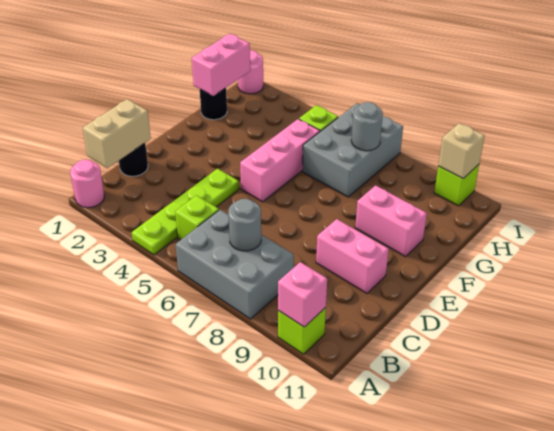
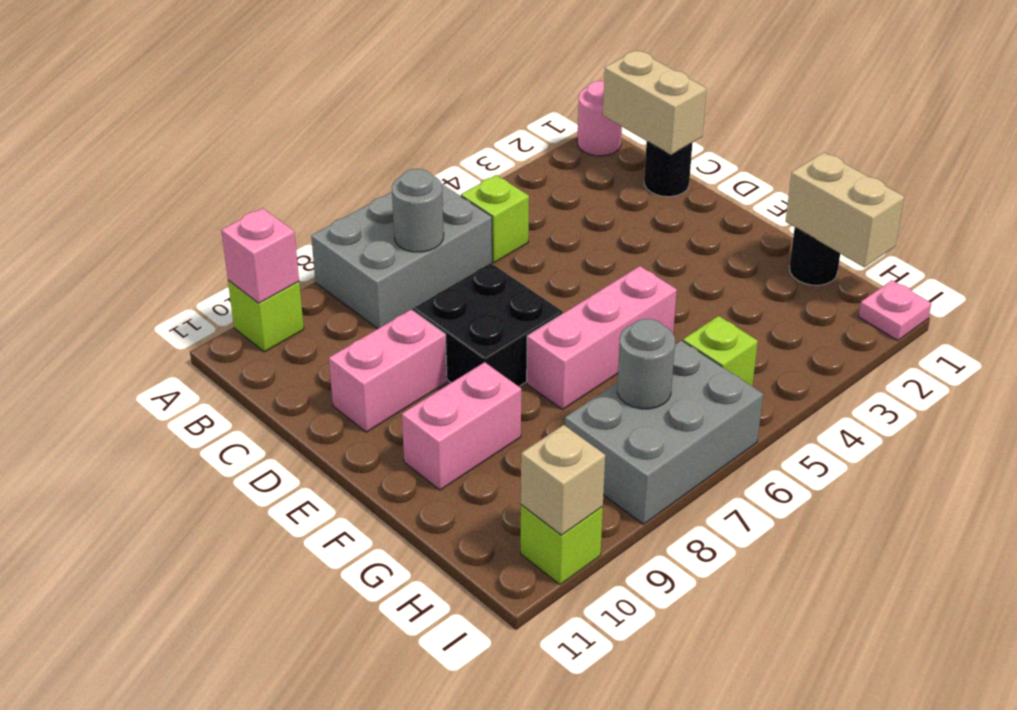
lime plate A4:D4 level 1 -> none
none -> black brick D7:E8 level 1
pink brick E5:G5 level 1 -> pink brick F5:F7 level 1
pink brick G1:H1 level 2 -> tan brick G1:H1 level 2
grey brick G6:I7 level 1 -> grey brick H6:I8 level 1
pink round brick I1 level 1 -> pink plate I1 level 1

